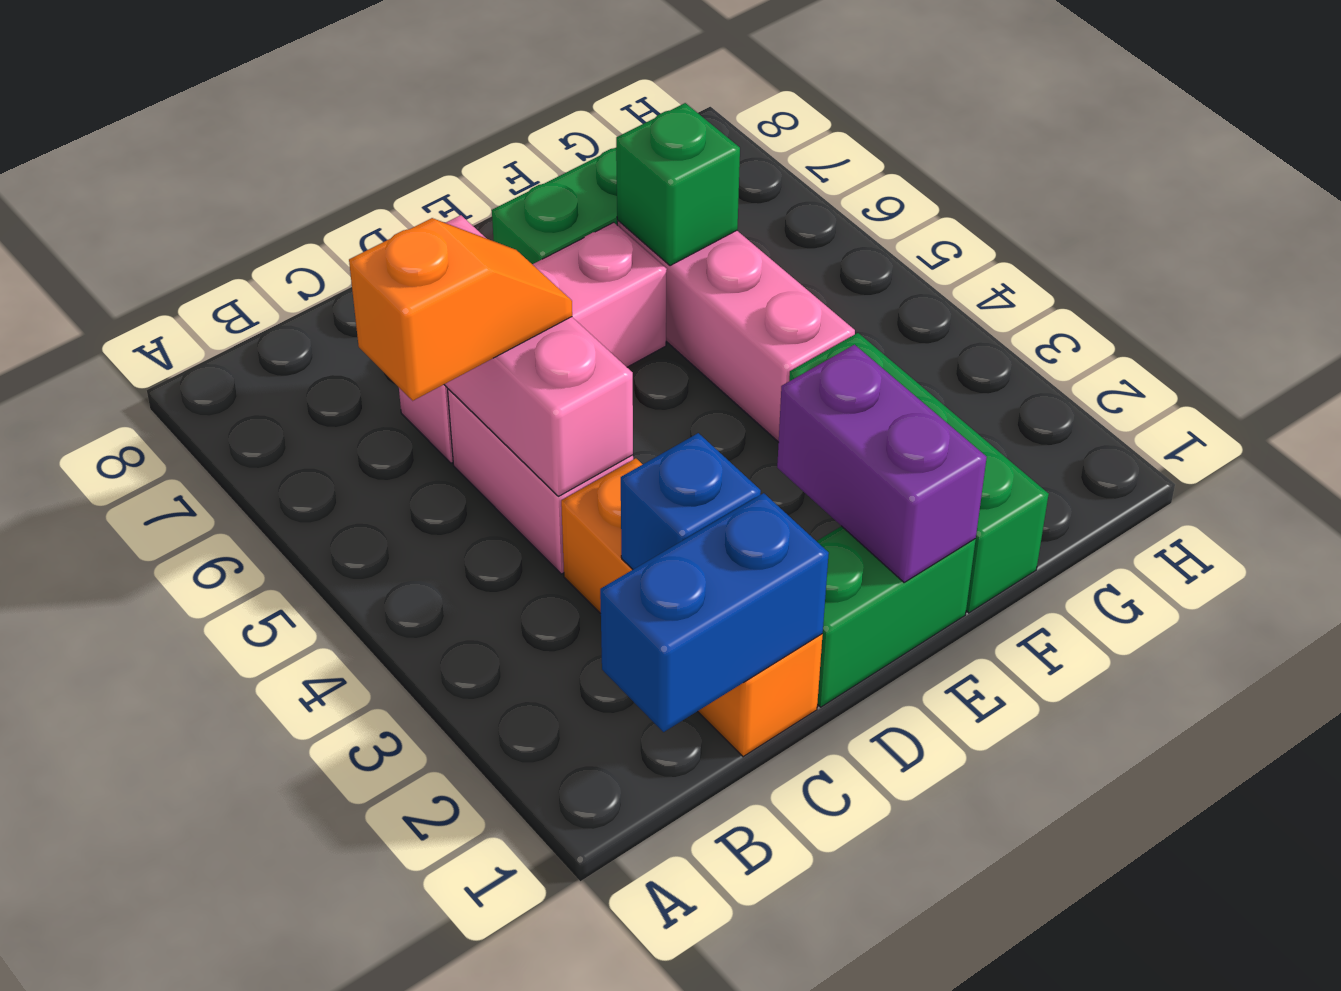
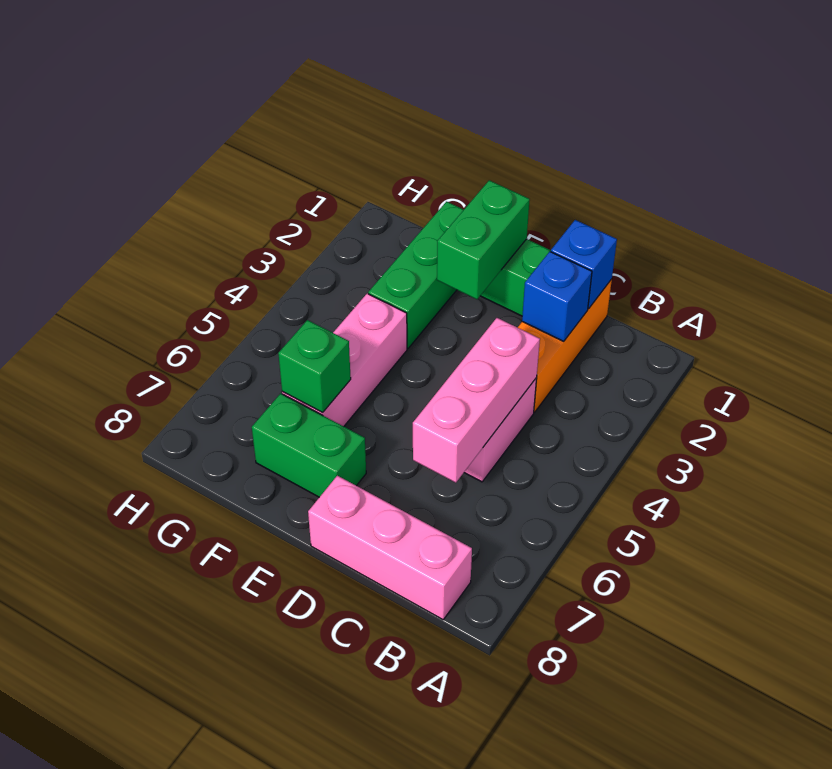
blue brick B1:C1 level 2 -> blue brick C1 level 2
orange slope B5:C5 level 3 top B -> none
pink brick C6:E6 level 1 -> pink brick B8:D8 level 1
purple brick E1:E2 level 2 -> green brick E1:E2 level 2

